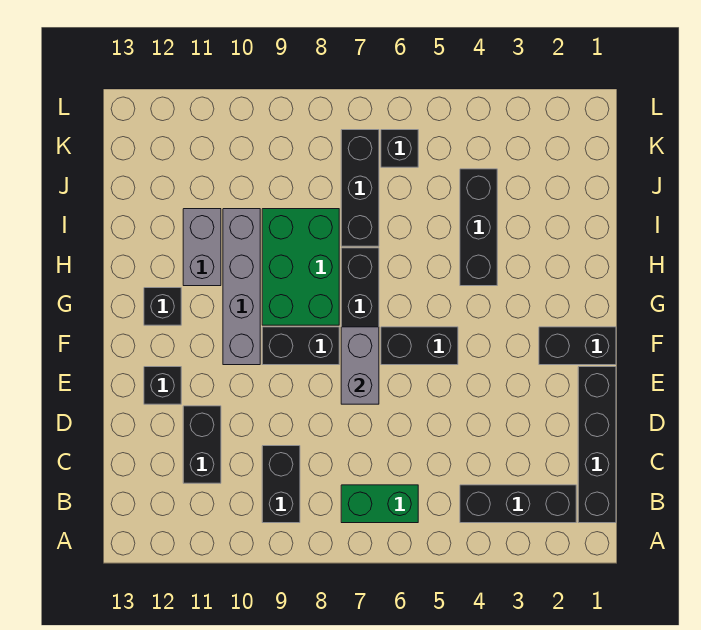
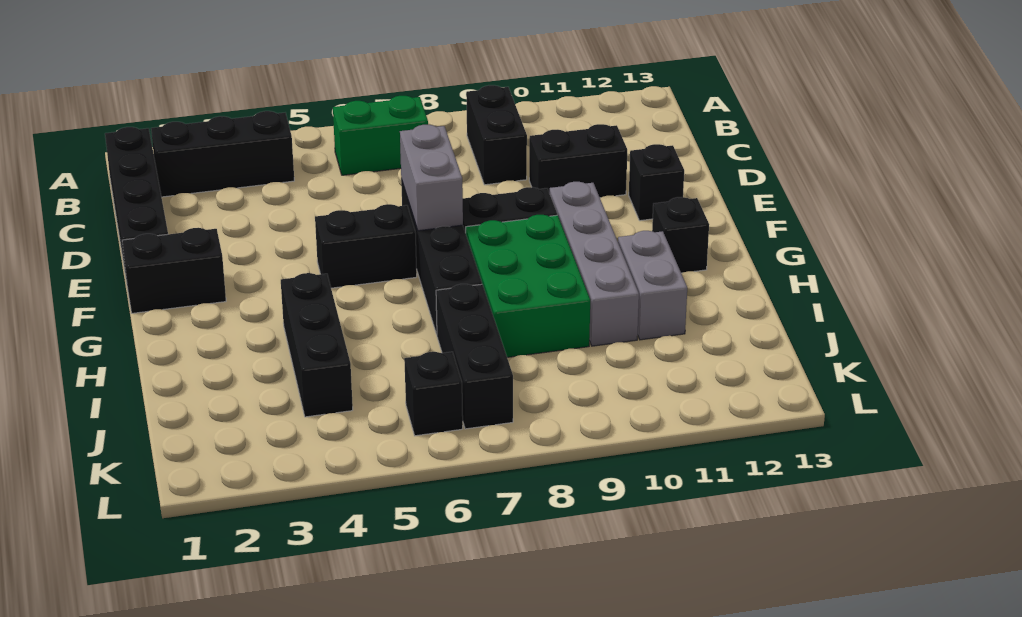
black brick C11:D11 level 1 -> black brick D10:D11 level 1

